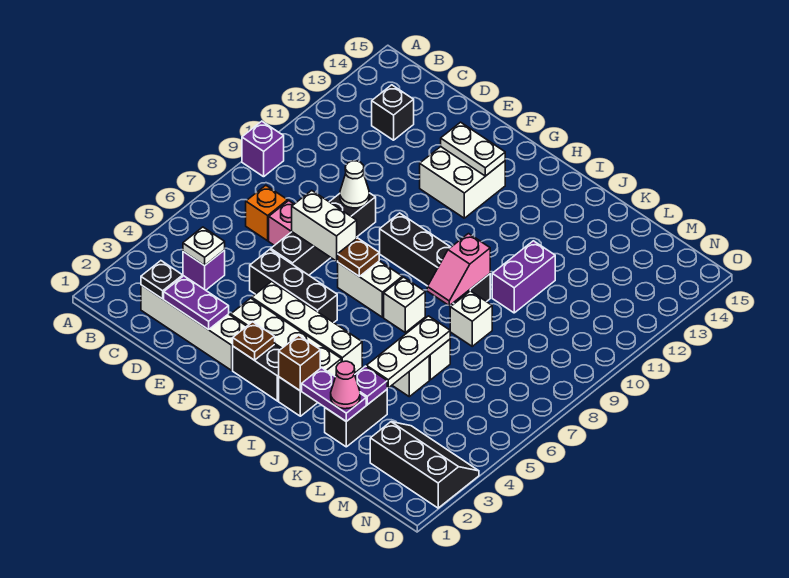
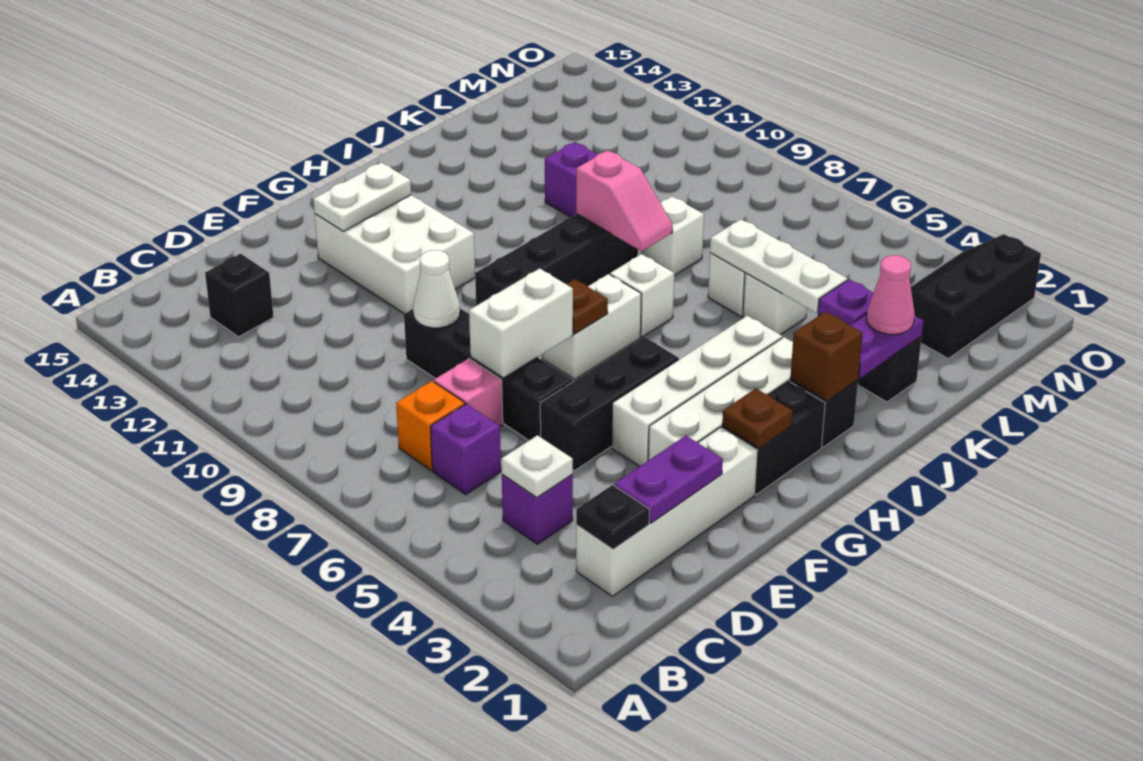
purple brick A9 level 1 -> purple brick C6 level 1
white brick F12:G13 level 1 -> white brick F11:G13 level 1

